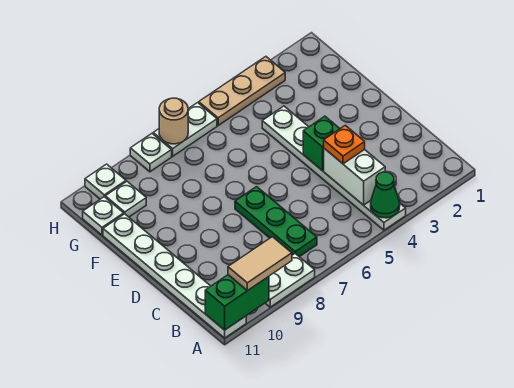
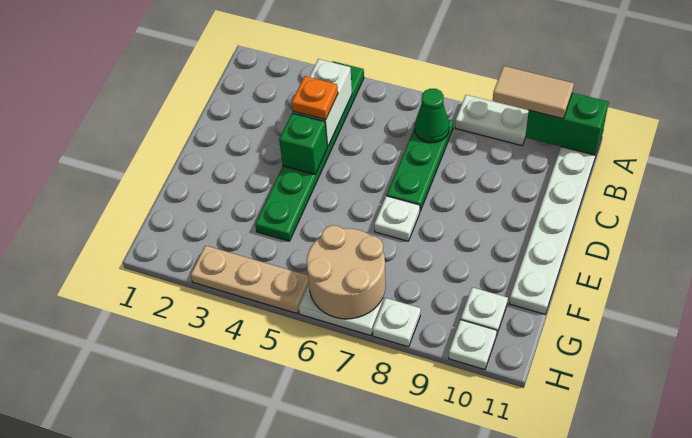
white plate A4:F4 level 1 -> green plate A4:F4 level 1
green cone A4 level 2 -> green cone B7 level 2
white plate G11 level 1 -> white plate E7 level 1
tan round brick H7 level 2 -> tan round brick G6:H7 level 2

